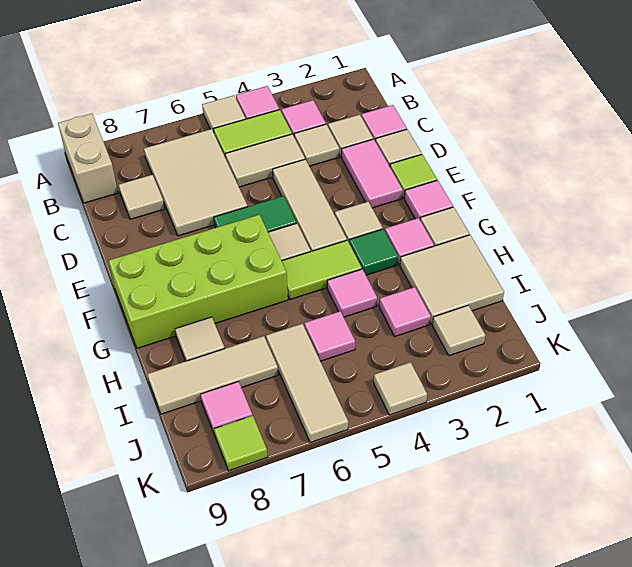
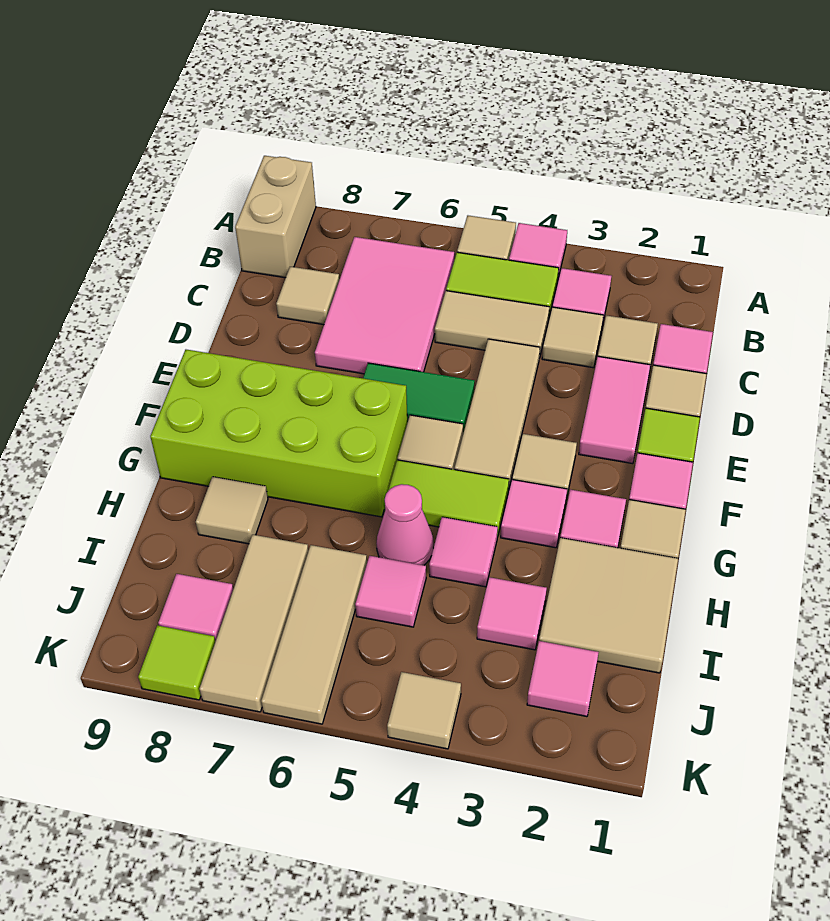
tan tile B6:D7 level 1 -> pink tile B6:D7 level 1
green tile G3 level 1 -> pink tile G3 level 1
none -> pink cone H5 level 1
tan tile I7:I9 level 1 -> tan tile I7:K7 level 1
tan tile J2 level 1 -> pink tile J2 level 1

